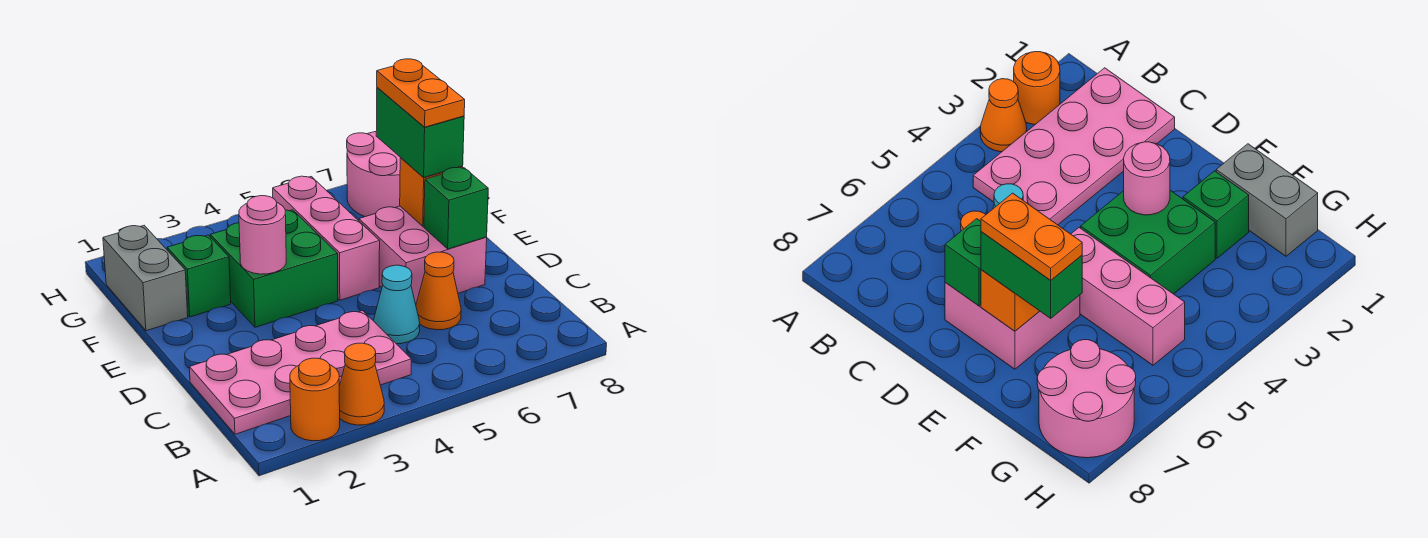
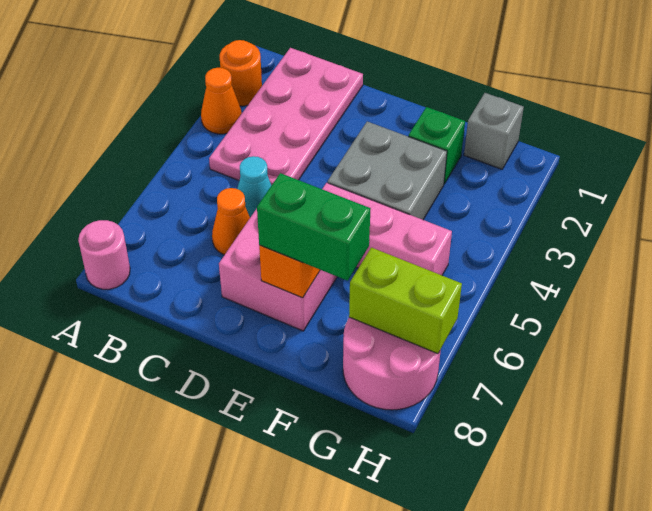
green brick D7 level 2 -> none
green brick E3:F4 level 1 -> grey brick E3:F4 level 1
pink round brick E3 level 2 -> pink round brick A8 level 1
orange plate E7:F7 level 4 -> none
grey brick F1:G1 level 1 -> grey brick G1 level 1
none -> lime brick G7:H7 level 2

